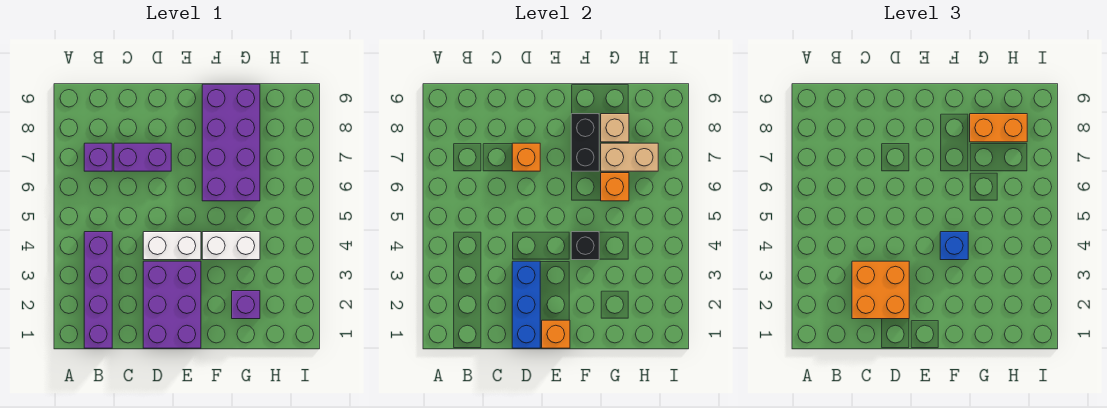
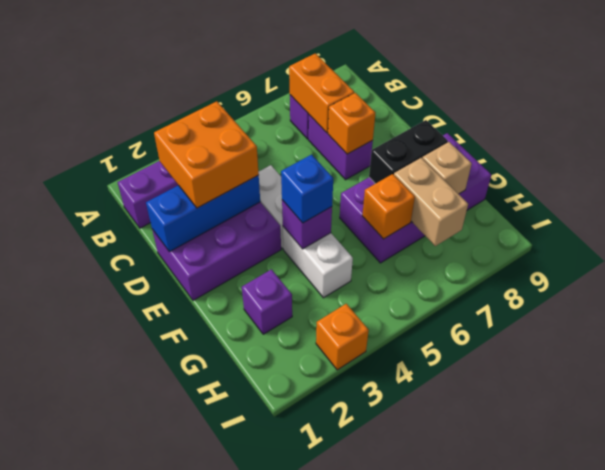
orange brick E1 level 2 -> orange brick I3 level 1
black brick F4 level 2 -> purple brick F4 level 2
orange brick G8:H8 level 3 -> orange brick B7:C7 level 2

